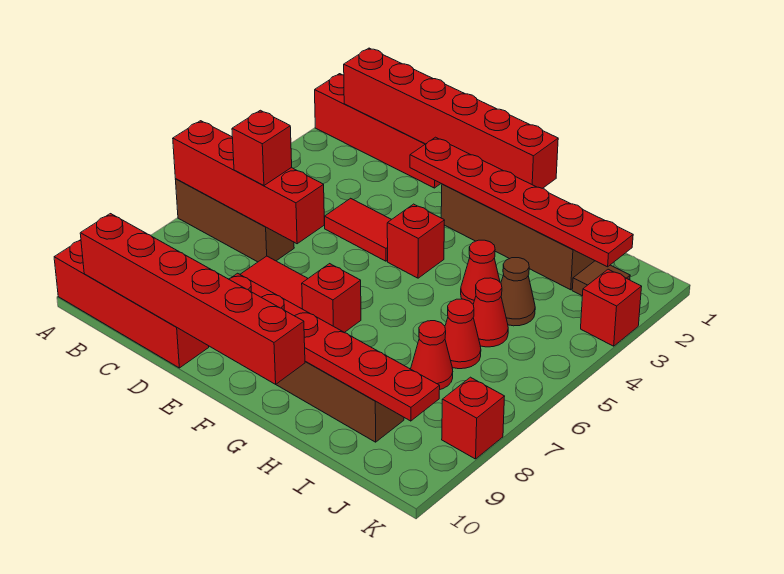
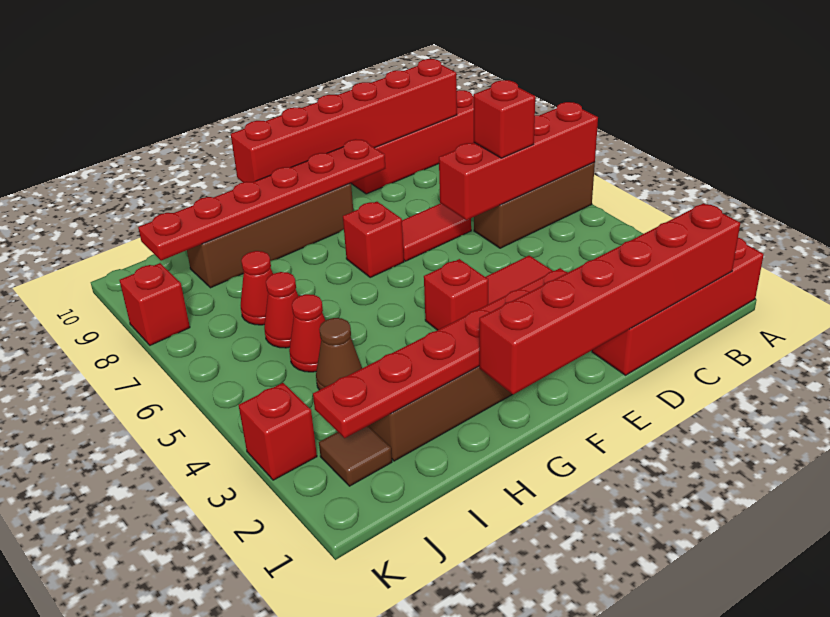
red cone H4 level 1 -> none

